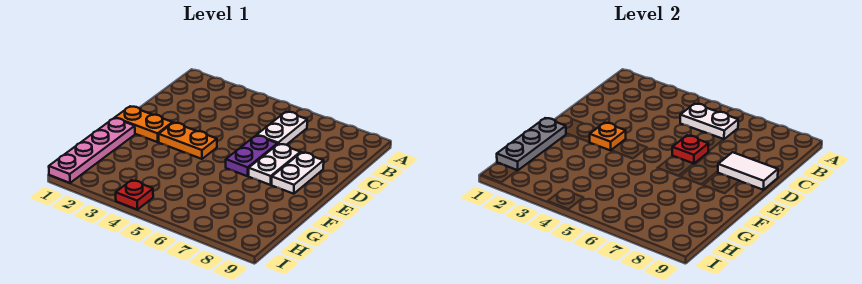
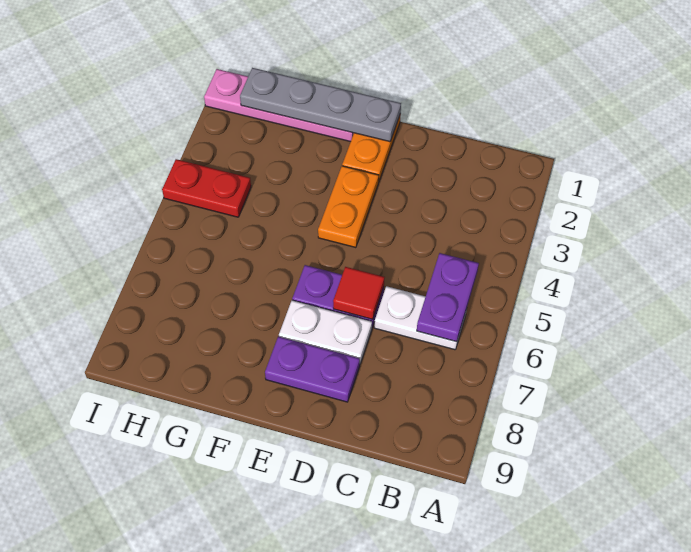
white plate B5:B6 level 2 -> purple plate B5:B6 level 2
red plate D6 level 2 -> red tile D6 level 2
white plate D8:E8 level 1 -> purple plate D8:E8 level 1
white tile D8:D9 level 2 -> none
orange plate E3 level 2 -> none
grey plate F1:H1 level 2 -> grey plate E1:H1 level 2
red plate I4 level 1 -> red plate H4:I4 level 1

